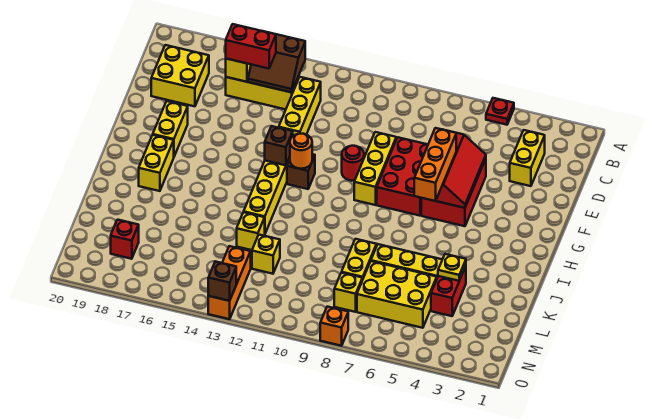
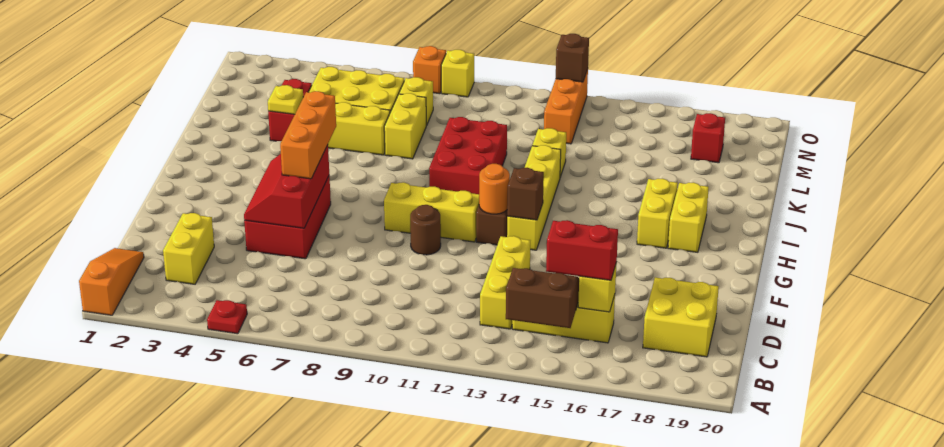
none -> orange slope A1:C1 level 1 top A
red brick E7:G8 level 1 -> red brick I10:K11 level 1
yellow brick E9:G9 level 1 -> yellow brick G9:G11 level 1
red round brick F10 level 1 -> brown round brick F10 level 1
yellow brick F18:G18 level 1 -> yellow brick H17:I17 level 1
yellow brick L12 level 1 -> yellow brick O9 level 1

